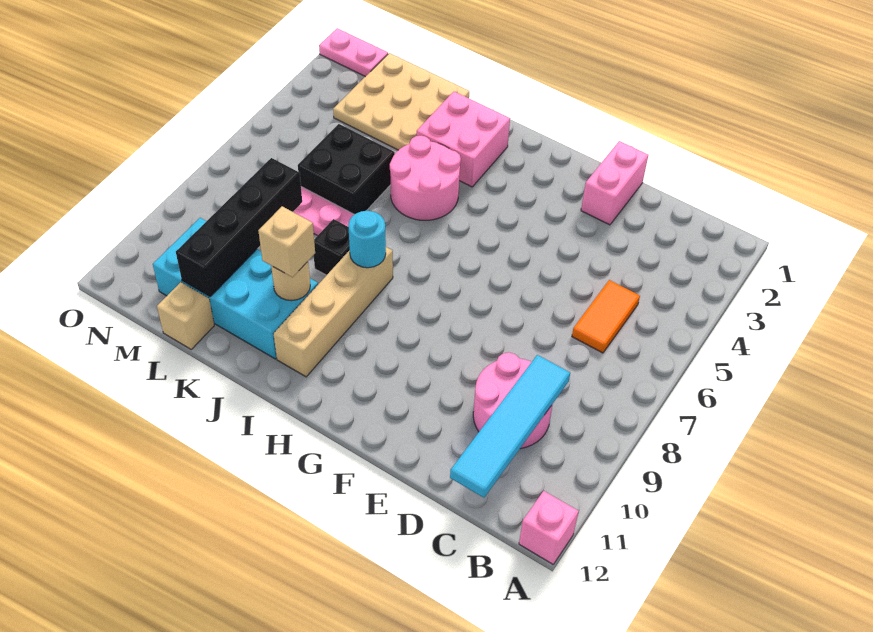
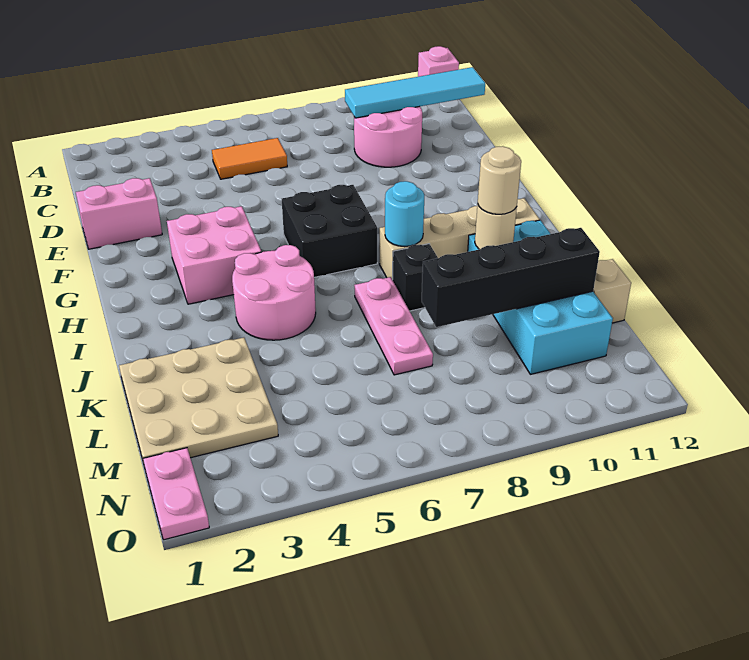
pink brick I2:J3 level 1 -> pink brick G3:H4 level 1
tan brick J10 level 3 -> tan round brick J10 level 3
black brick K5:L6 level 1 -> black brick G6:H7 level 1

